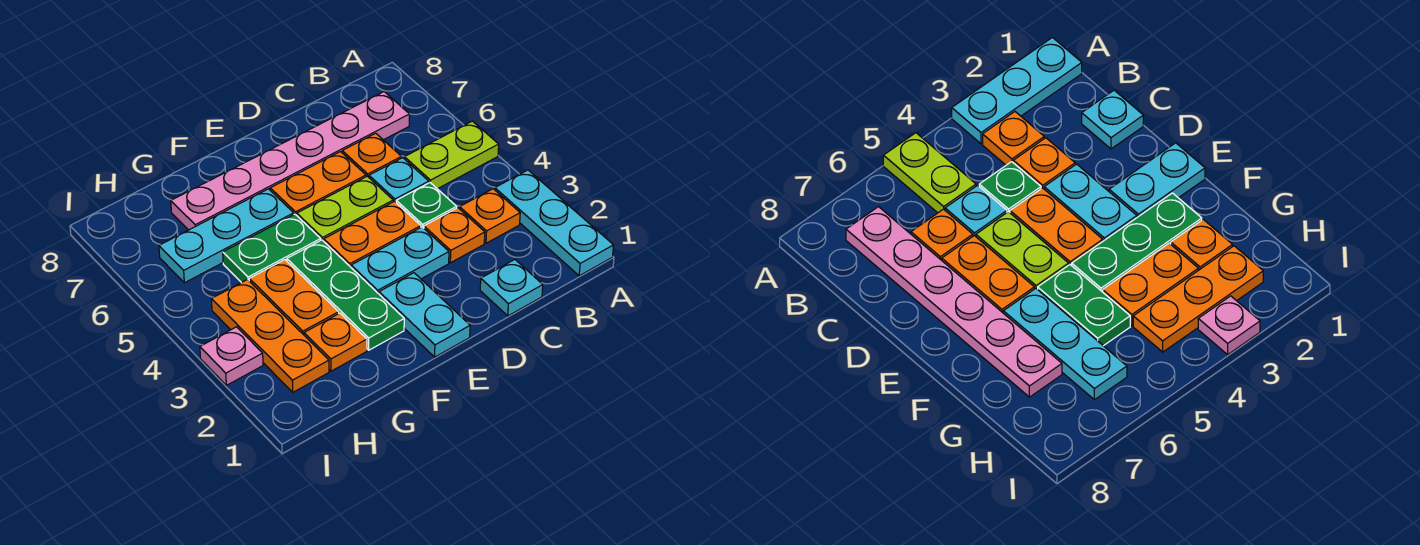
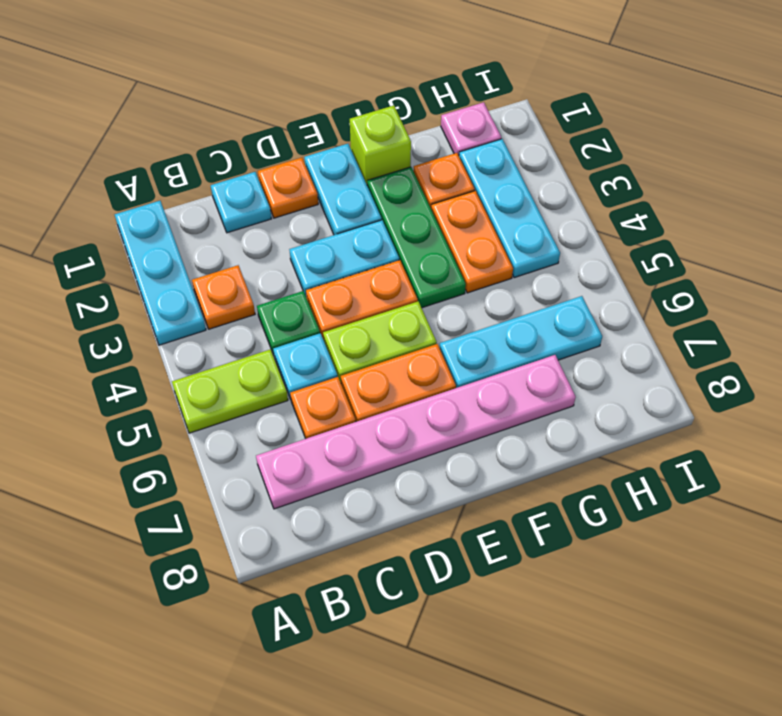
orange plate C3 level 1 -> orange plate D1 level 1
none -> lime brick F1 level 1
green plate F5:G5 level 1 -> none
orange plate H2:H4 level 1 -> cyan plate H2:H4 level 1
pink plate I3 level 1 -> pink plate H1 level 1

